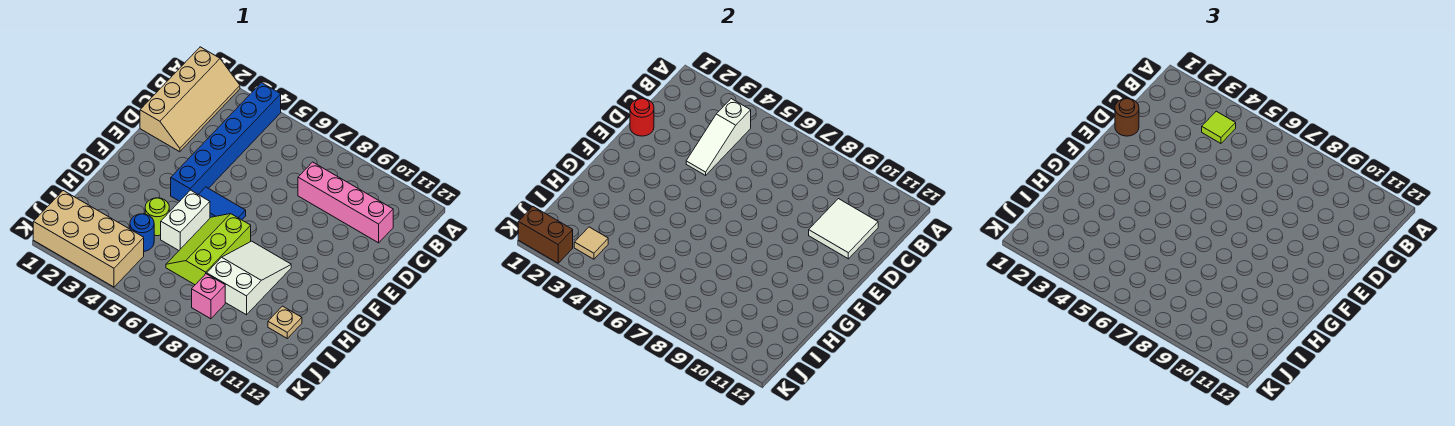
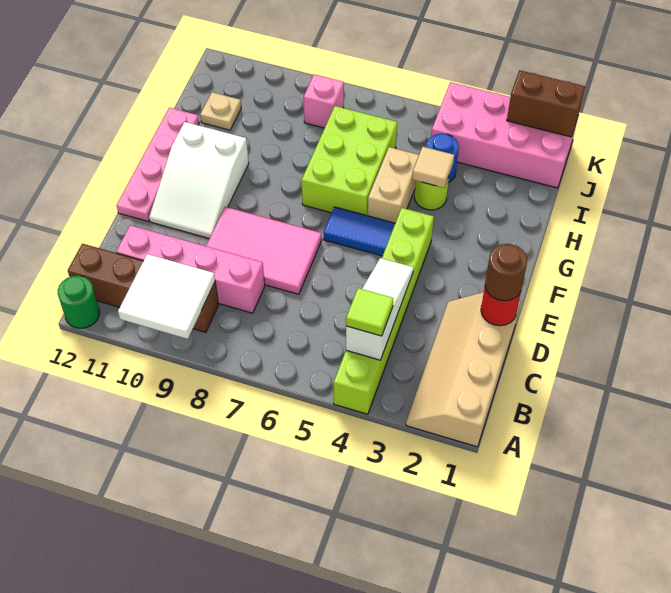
blue brick A4:F4 level 1 -> lime brick A4:F4 level 1
none -> green round brick A12 level 1
none -> brown brick B9:B12 level 1
white tile C10:D11 level 2 -> white tile A9:B10 level 2
none -> pink tile D7:E9 level 1
none -> pink plate E12:H12 level 1
white brick G5:H5 level 1 -> tan brick G5:H5 level 1
lime slope G6:I7 level 1 top 7 -> lime brick G6:I7 level 1
white slope G8:I9 level 1 top I -> white slope E10:G11 level 1 top G
tan brick J1:K4 level 1 -> pink brick J1:K4 level 1
tan tile J3 level 2 -> tan tile H4 level 2

